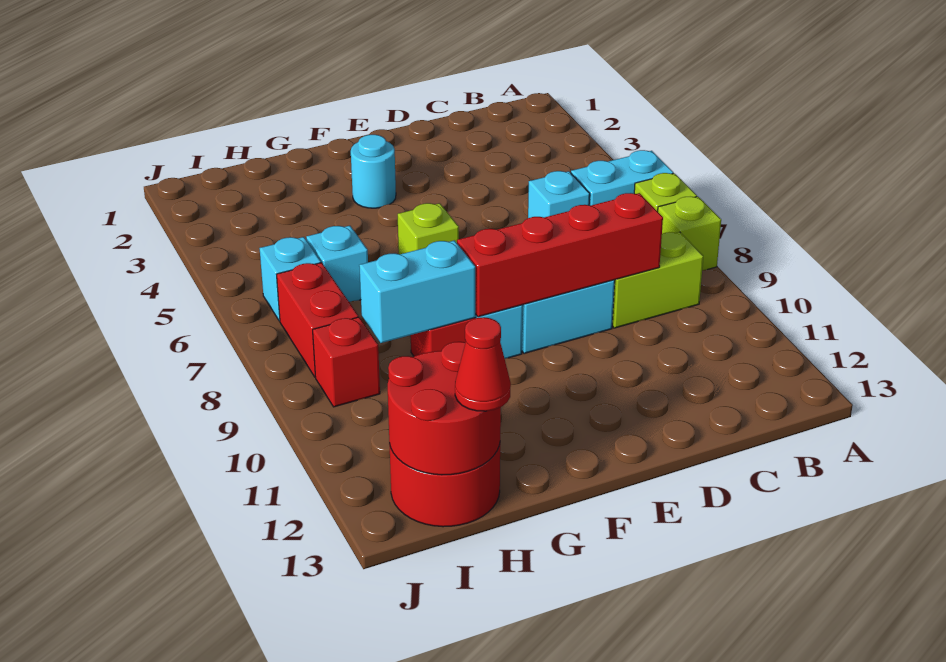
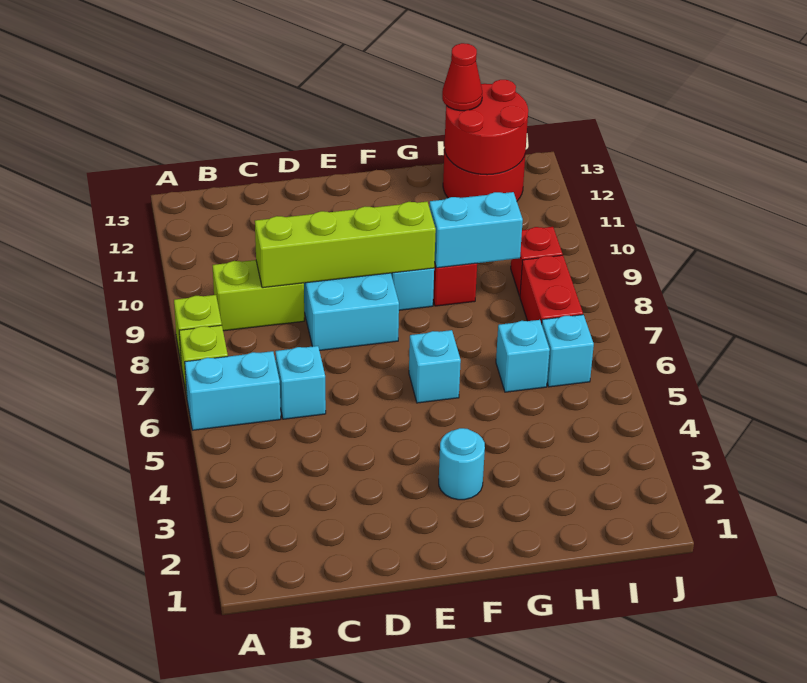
red brick C9:F9 level 2 -> lime brick C9:F9 level 2
lime brick F6 level 1 -> cyan brick F6 level 1

